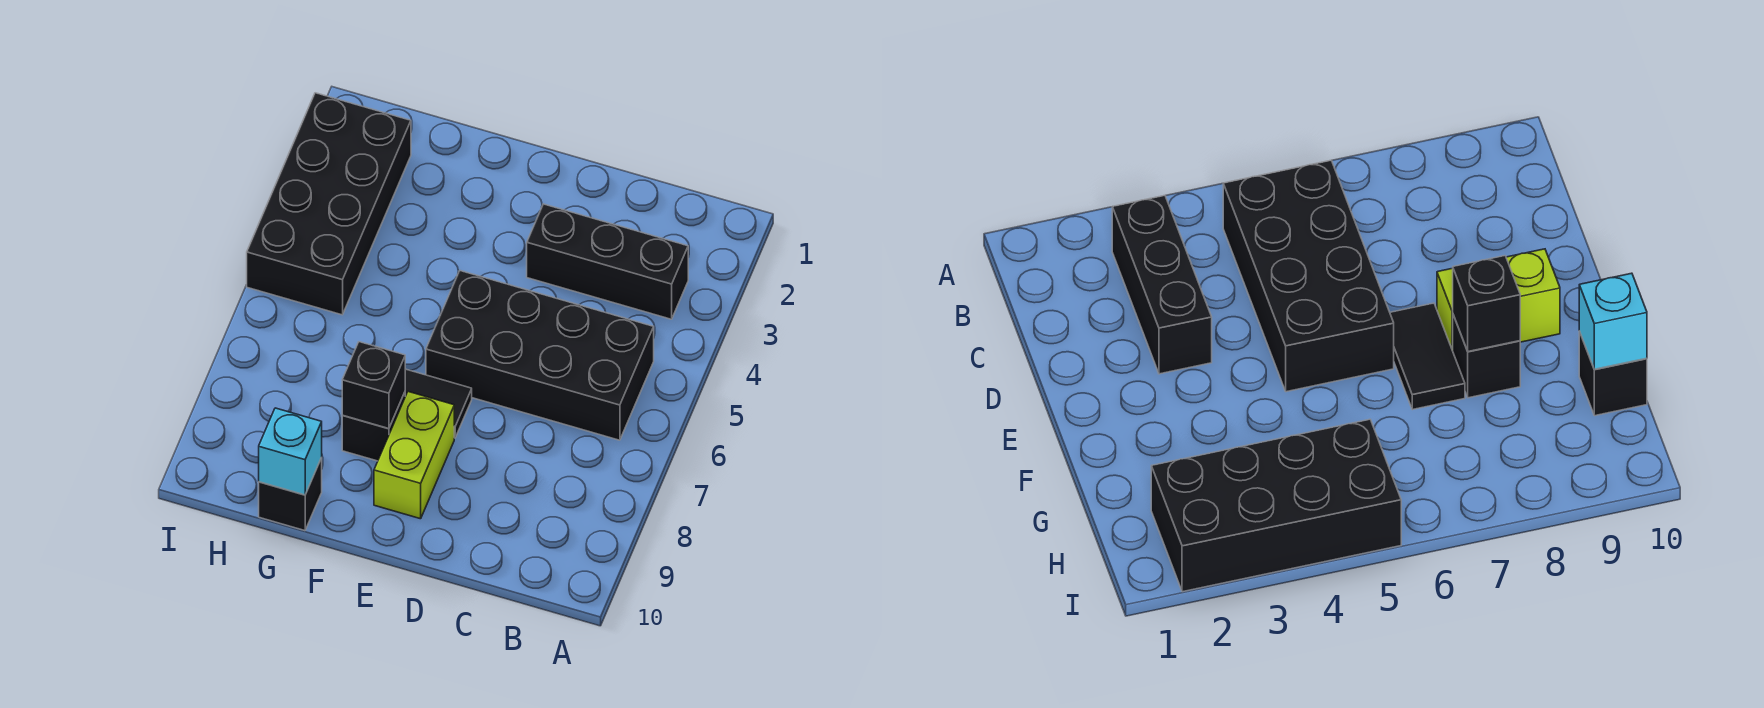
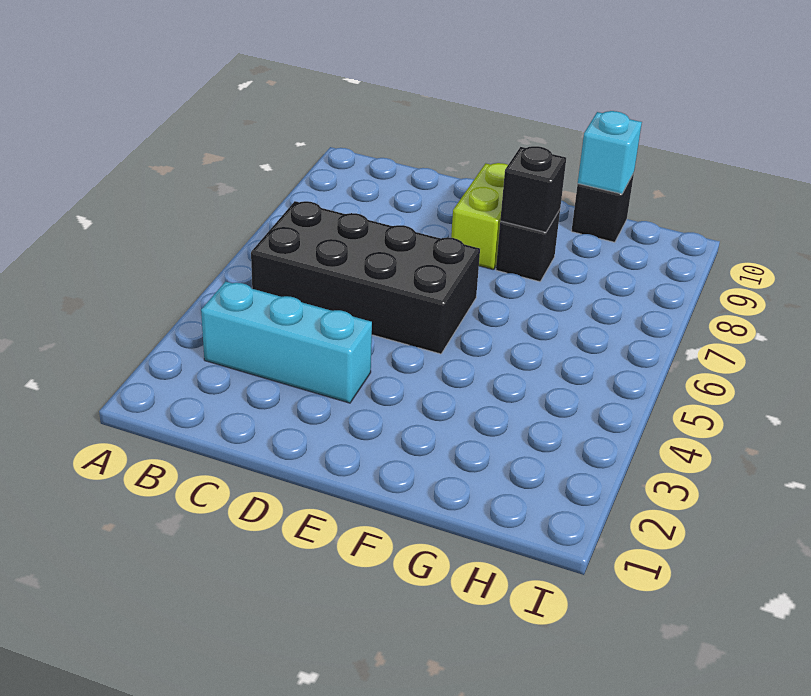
black brick B3:D3 level 1 -> cyan brick B3:D3 level 1
black tile E7:F7 level 1 -> none
black brick H2:I5 level 1 -> none

